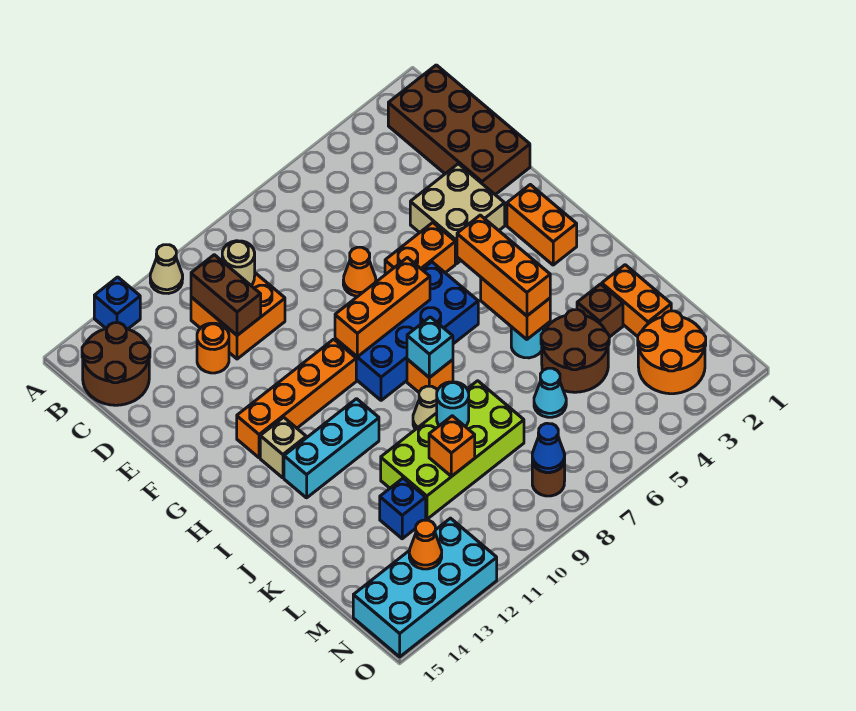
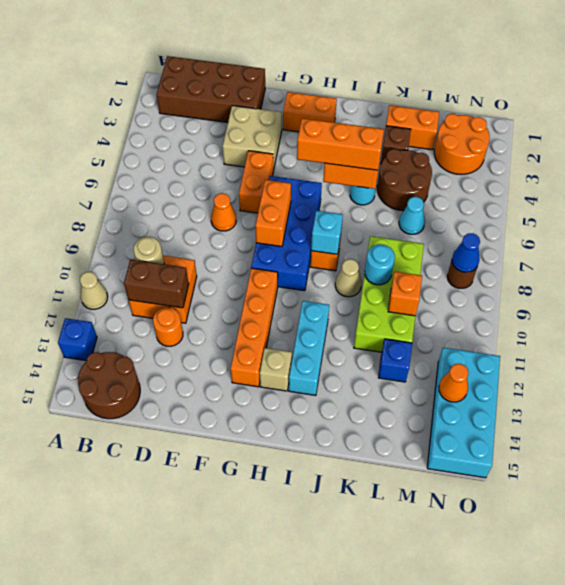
orange brick G7:G9 level 2 -> orange brick G7:G8 level 2

